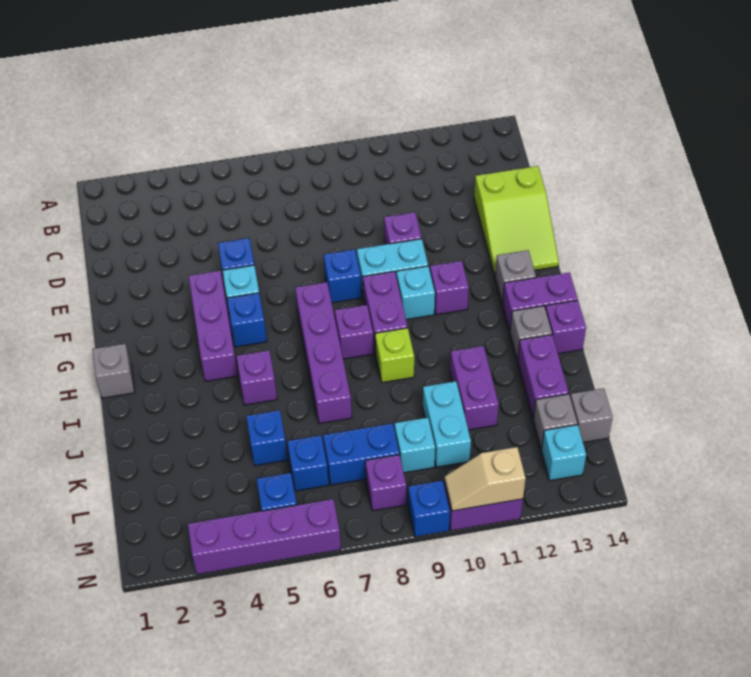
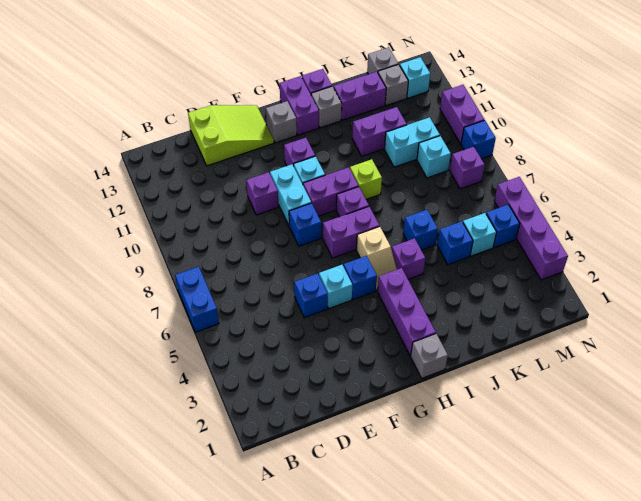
purple brick F4:H4 level 1 -> purple brick H2:H4 level 1
purple brick G7:J7 level 1 -> purple brick G7:H7 level 1
none -> cyan brick L5 level 1
blue brick L6 level 1 -> blue brick J6 level 1
blue brick L7:L8 level 1 -> blue brick A6:A7 level 1
tan slope N10:N11 level 2 top 11 -> tan slope H5:H6 level 1 top 6

